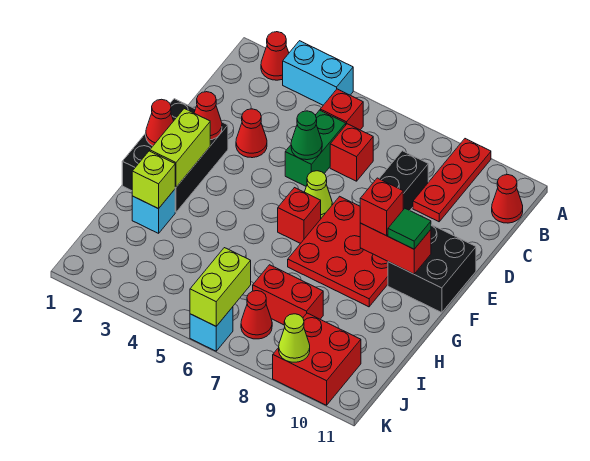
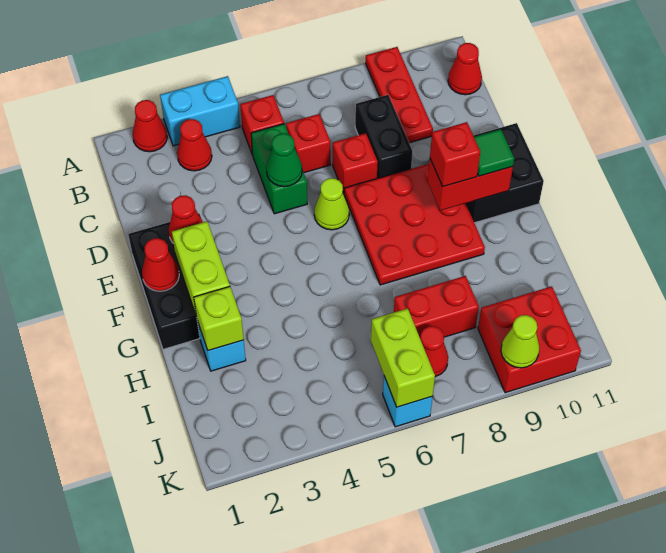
red cone D3 level 1 -> red cone B3 level 1
red brick F6 level 1 -> red brick D7 level 1

